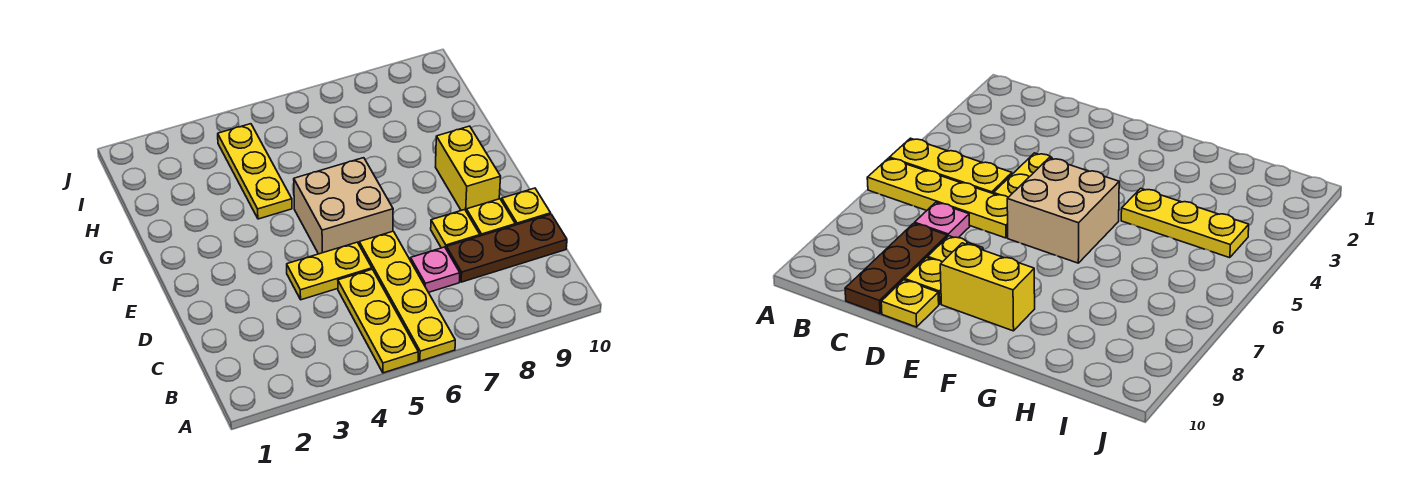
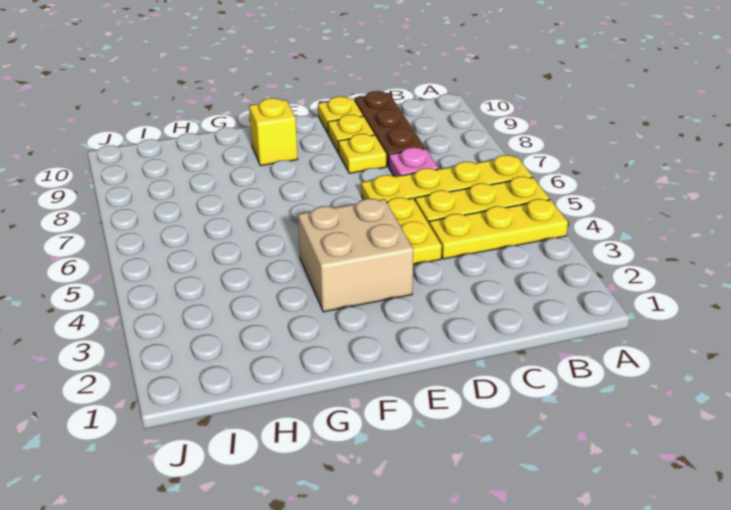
tan brick E5:F6 level 1 -> tan brick E3:F4 level 1
yellow brick E9:F9 level 1 -> yellow brick F9 level 1
yellow plate G4:I4 level 1 -> yellow plate A4:C4 level 1

